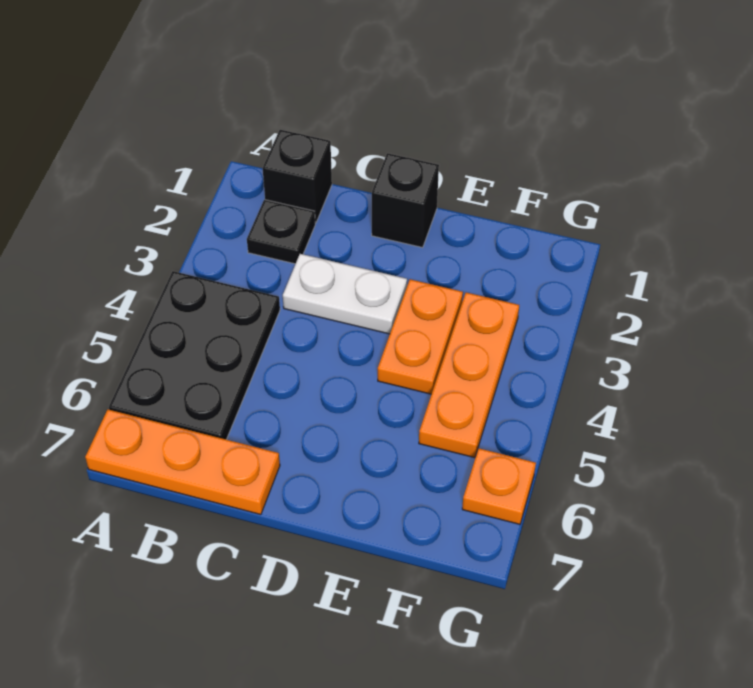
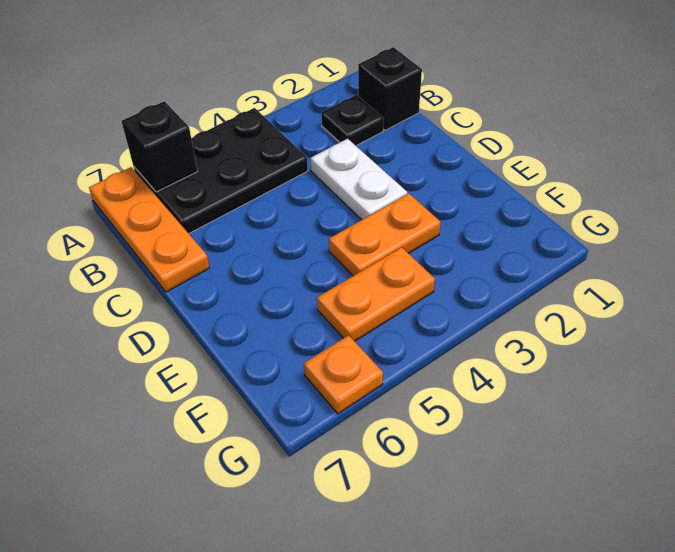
black brick D1 level 1 -> black brick A6 level 2
orange plate F3:F5 level 1 -> orange plate F4:F5 level 1

